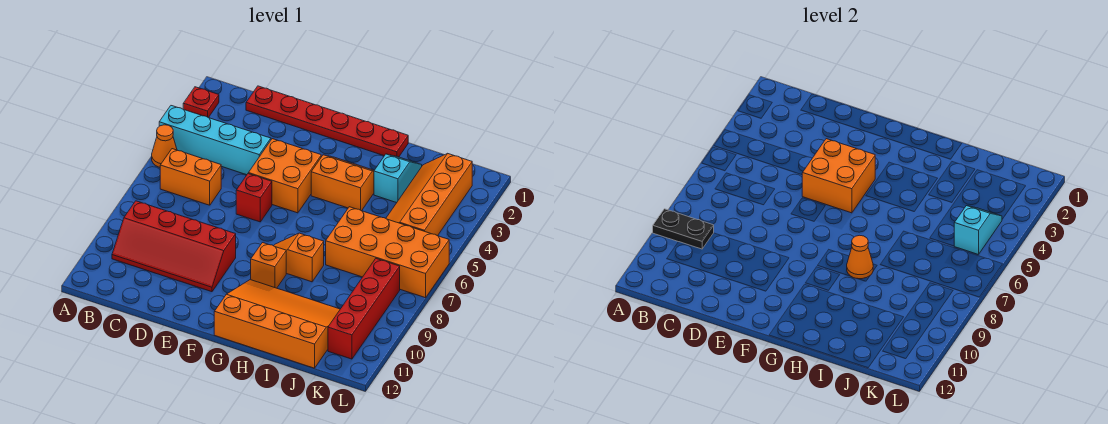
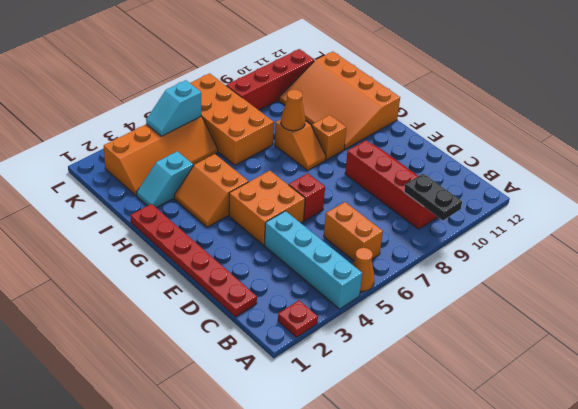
orange brick E4:F5 level 2 -> none

